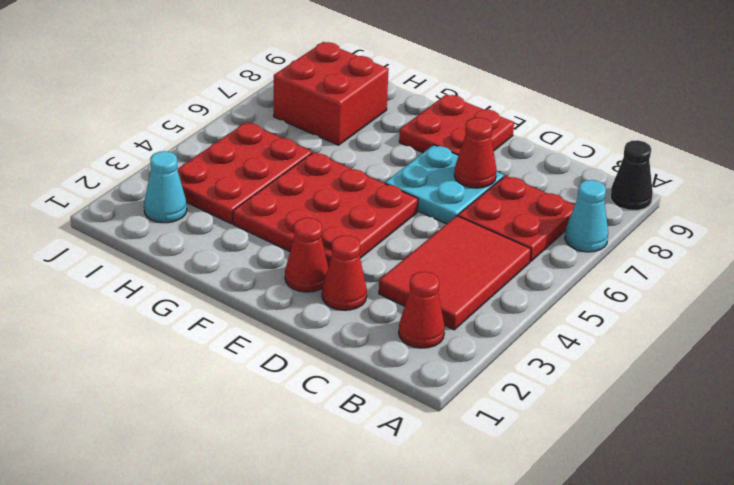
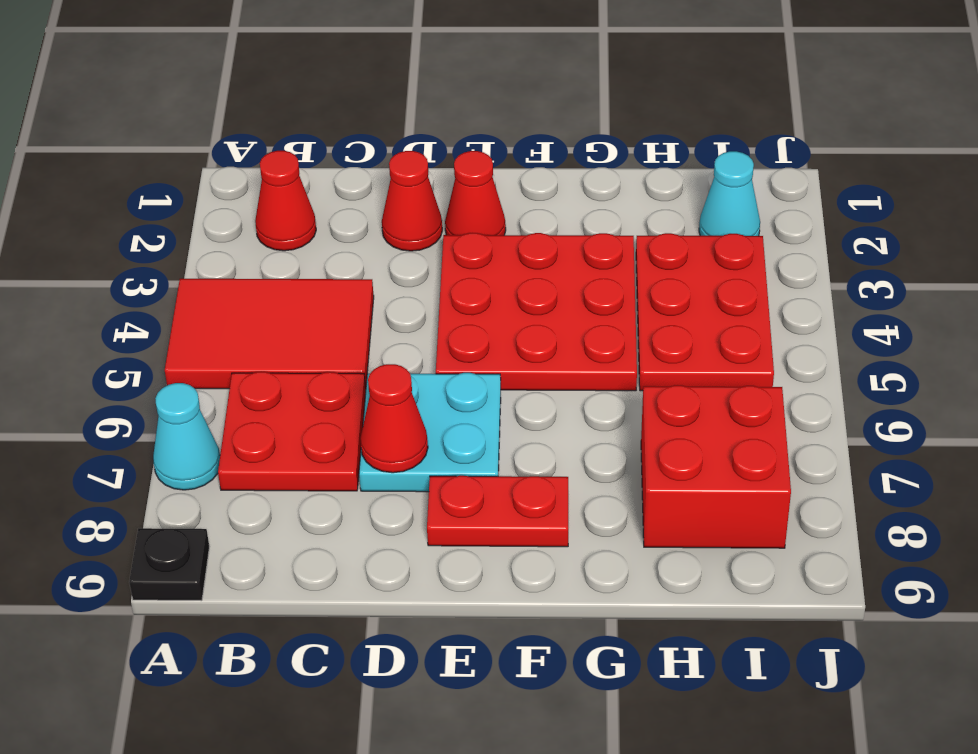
black cone A9 level 1 -> black plate A9 level 1
red tile B3:C5 level 1 -> red tile A4:C5 level 1
red plate E8:F9 level 1 -> red plate E8:F8 level 1

